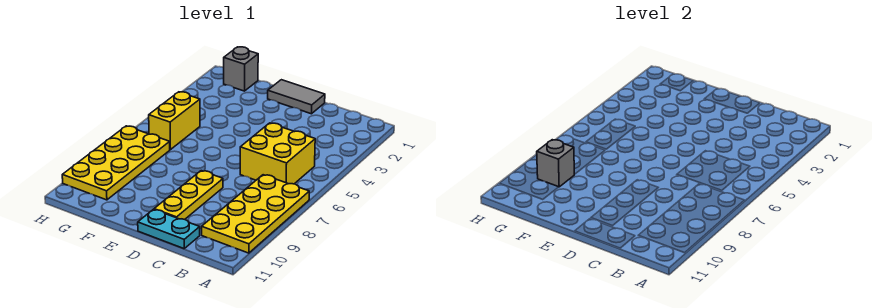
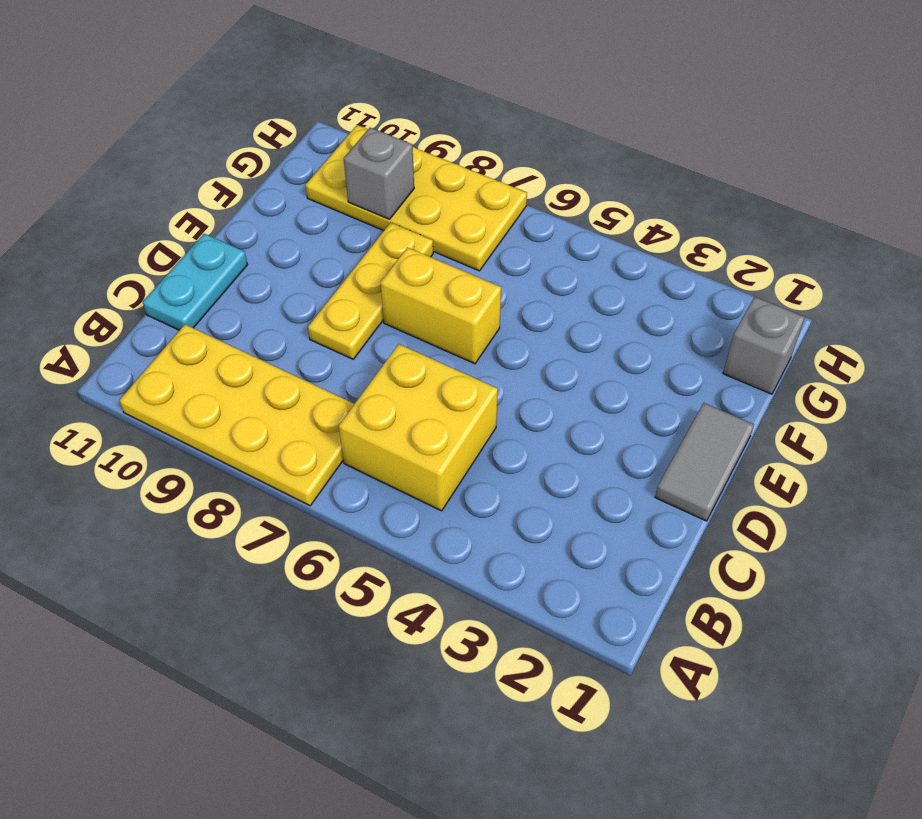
yellow plate D8:D10 level 1 -> yellow plate D8:F8 level 1
yellow brick G5:G6 level 1 -> yellow brick E6:E7 level 1

